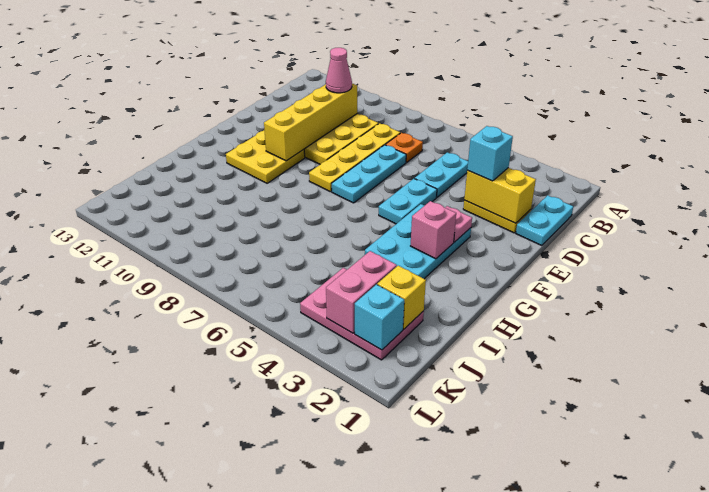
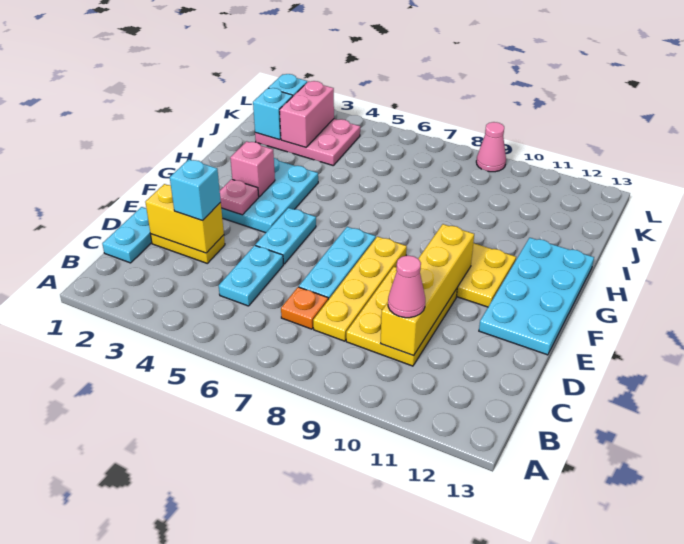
none -> cyan plate E12:H13 level 1
yellow brick J2 level 2 -> cyan brick J2 level 2
none -> pink cone L9 level 1

